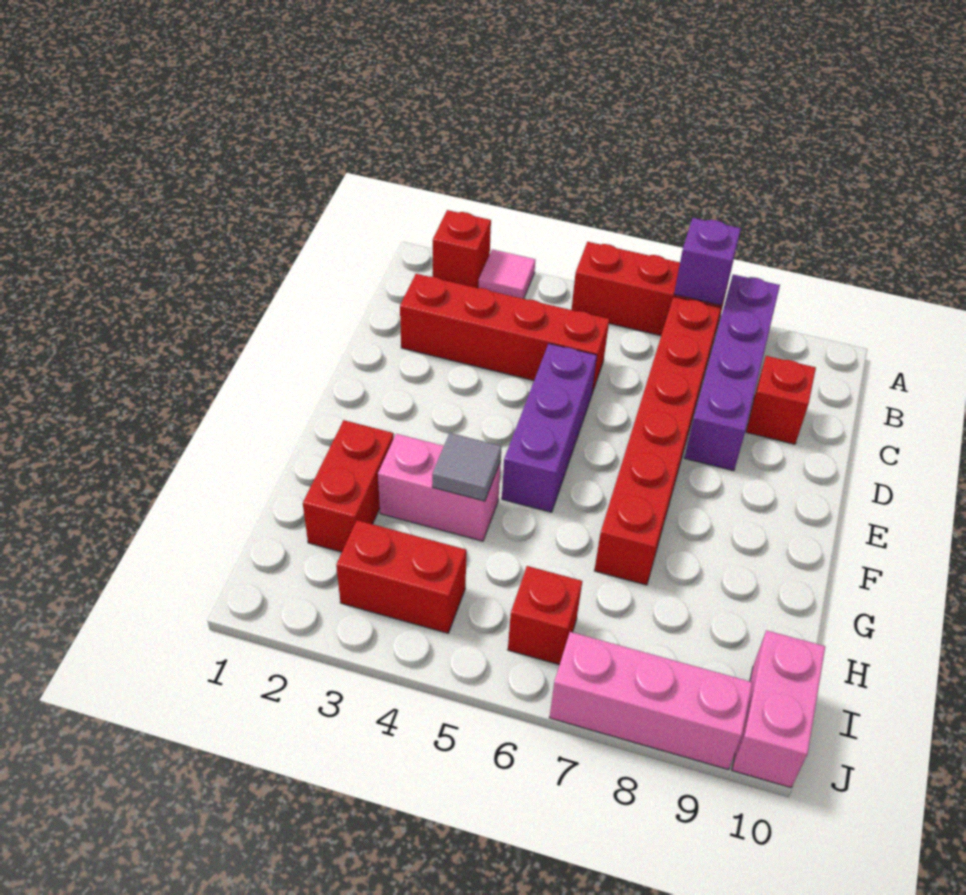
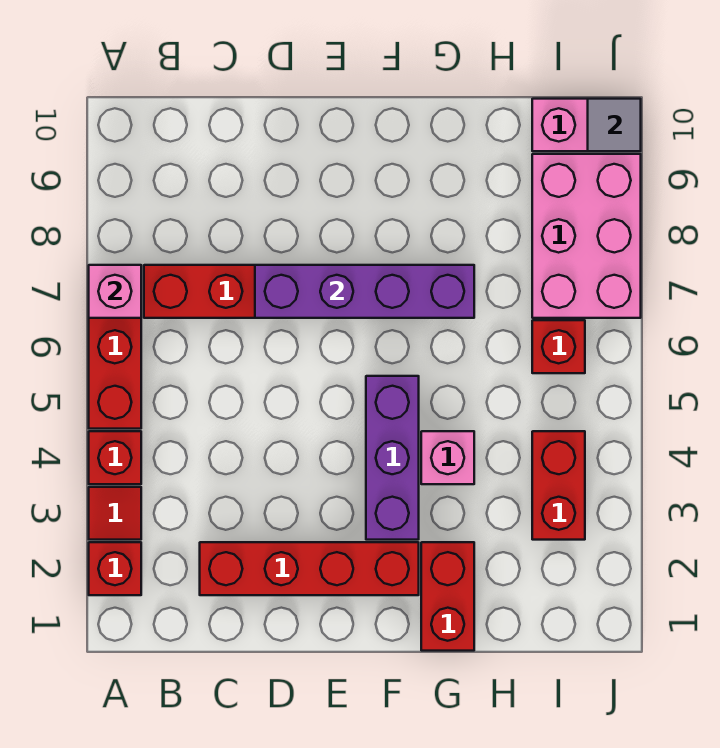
pink tile A3 level 1 -> red tile A3 level 1
purple brick A7 level 2 -> pink brick A7 level 2
purple brick A8:D8 level 1 -> purple brick D7:G7 level 2
red brick C2:C5 level 1 -> red brick C2:F2 level 1
red brick C9 level 1 -> red brick A4 level 1
purple brick D5:F5 level 1 -> purple brick F3:F5 level 1
red brick G2:H2 level 1 -> red brick G1:G2 level 1
pink brick G3:G4 level 1 -> pink brick G4 level 1
grey tile G4 level 2 -> grey tile J10 level 2
pink brick J7:J9 level 1 -> pink brick I7:J9 level 1

